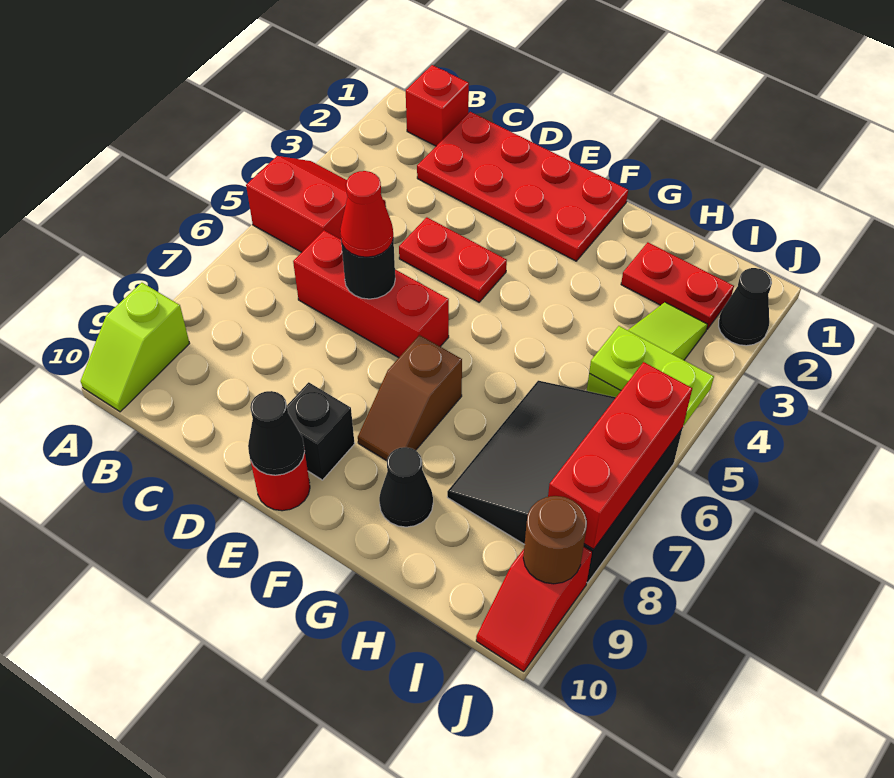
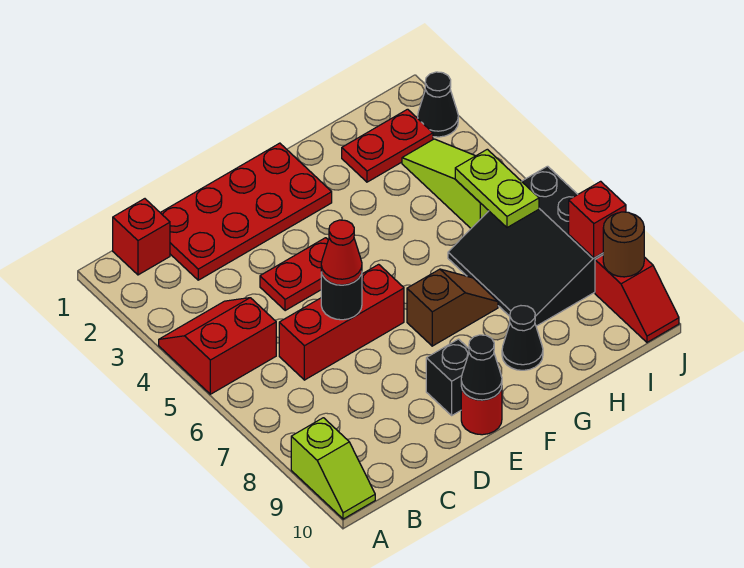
brown slope F7:F8 level 1 top 7 -> brown slope F7:G7 level 1 top F
lime plate I5:J5 level 2 -> lime plate I5:I6 level 2
red brick J6:J8 level 2 -> red brick J8 level 2

